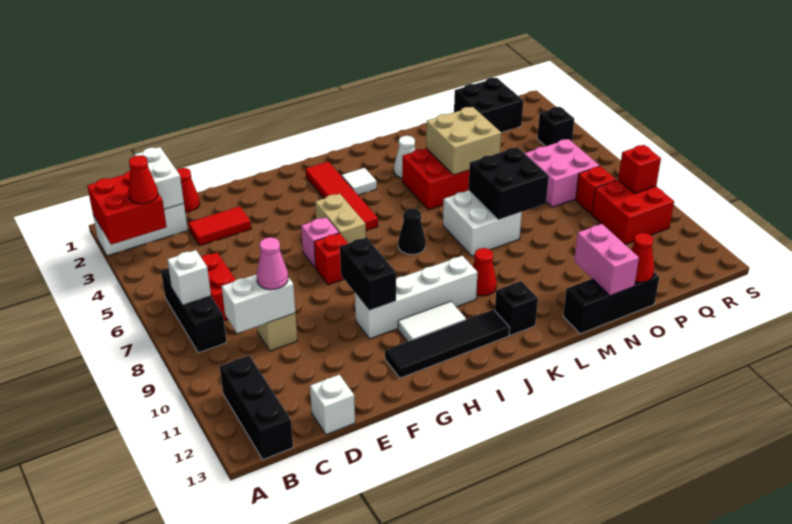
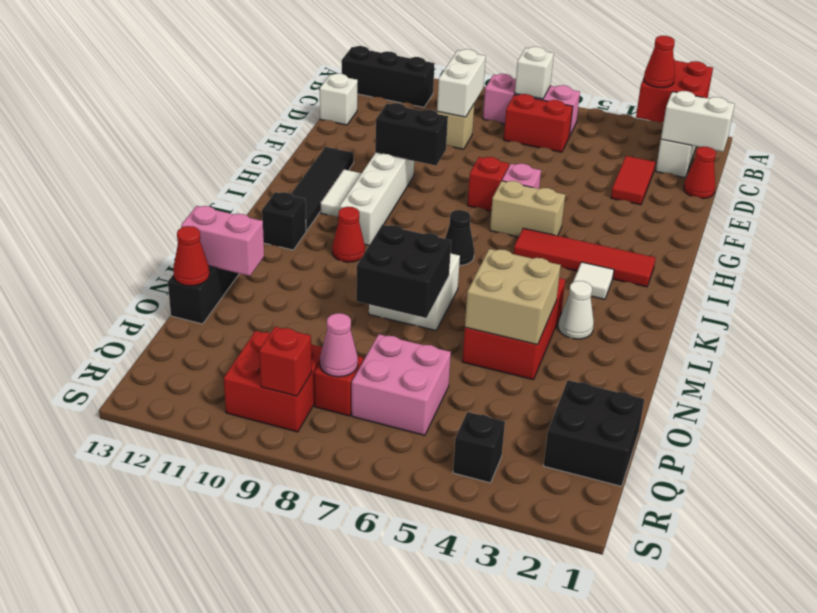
black brick B6:B8 level 1 -> pink brick B6:B8 level 1
pink cone D9 level 3 -> pink cone Q8 level 2

